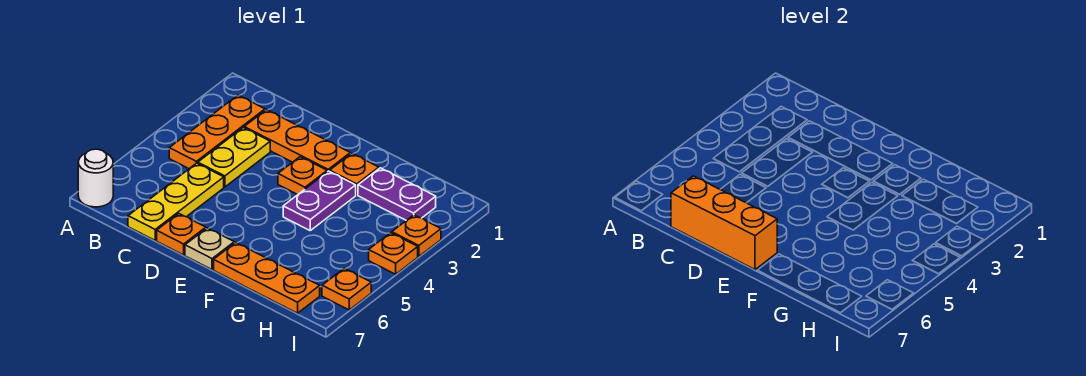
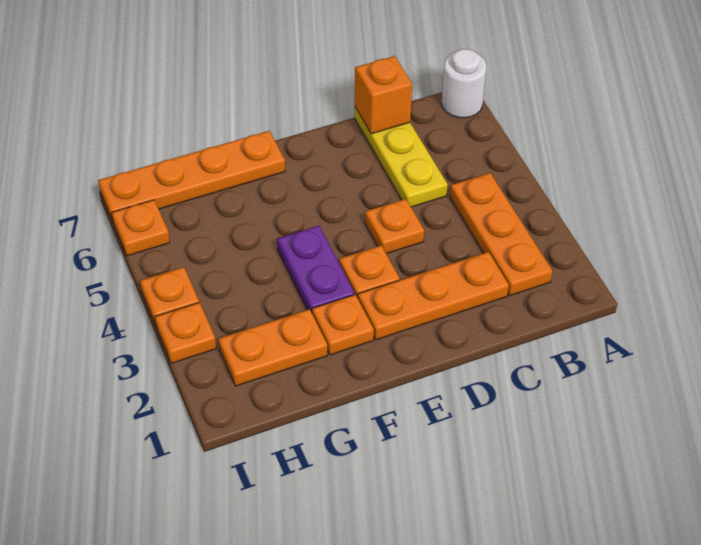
yellow plate C3:C4 level 1 -> none
orange brick C7:E7 level 2 -> orange brick C7 level 2
orange plate D7 level 1 -> orange plate D4 level 1
tan plate E7 level 1 -> none
orange plate F7:H7 level 1 -> orange plate F7:I7 level 1
purple plate G2:H2 level 1 -> orange plate G2:H2 level 1

